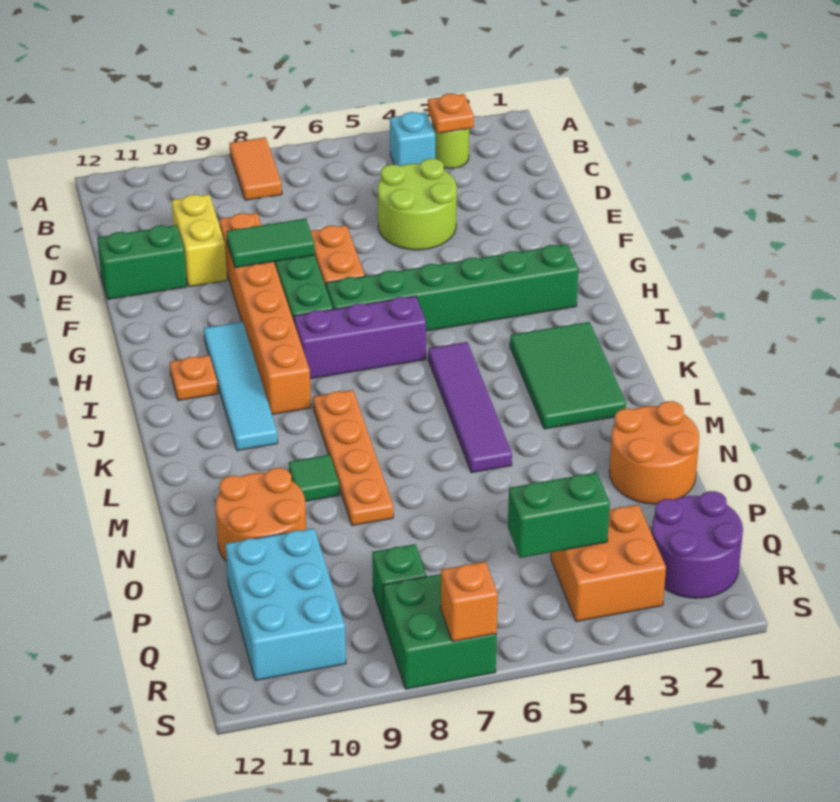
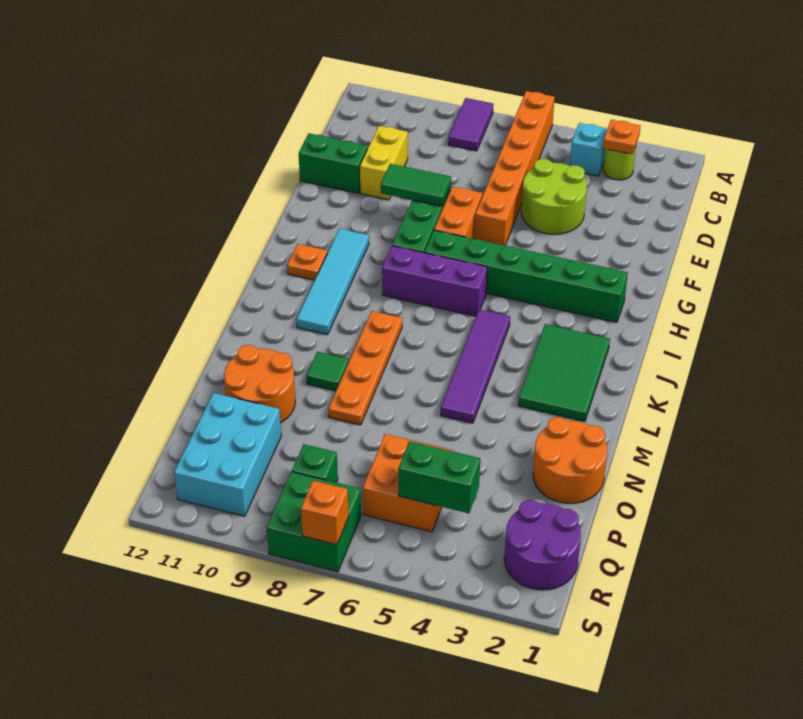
orange tile A8:B8 level 1 -> purple tile A8:B8 level 1
orange brick E9:J9 level 1 -> orange brick A6:F6 level 1
orange brick Q3:R4 level 1 -> orange brick P5:Q6 level 1

